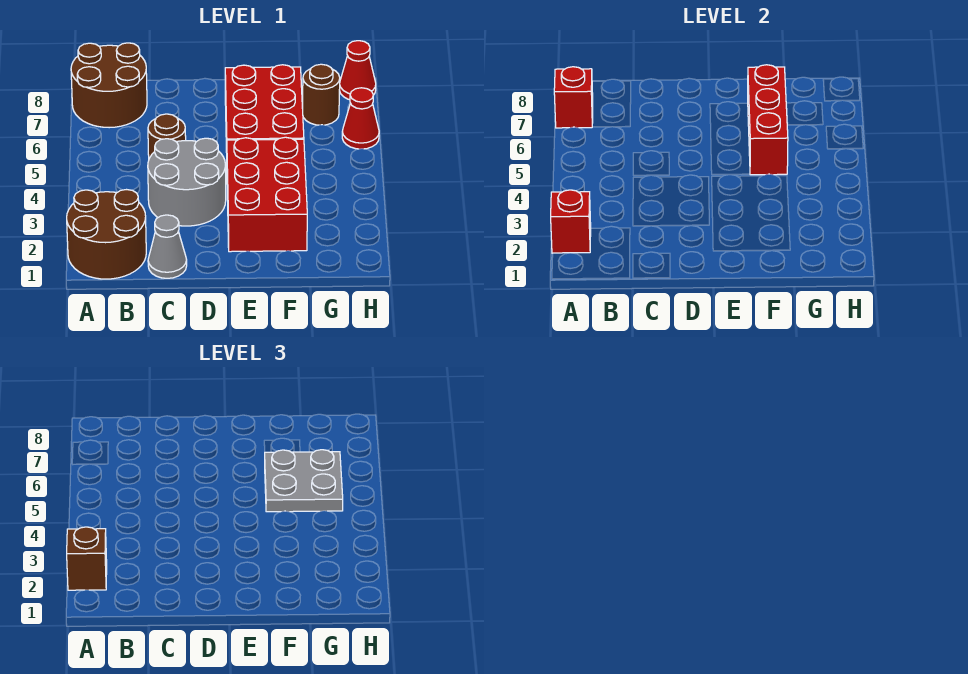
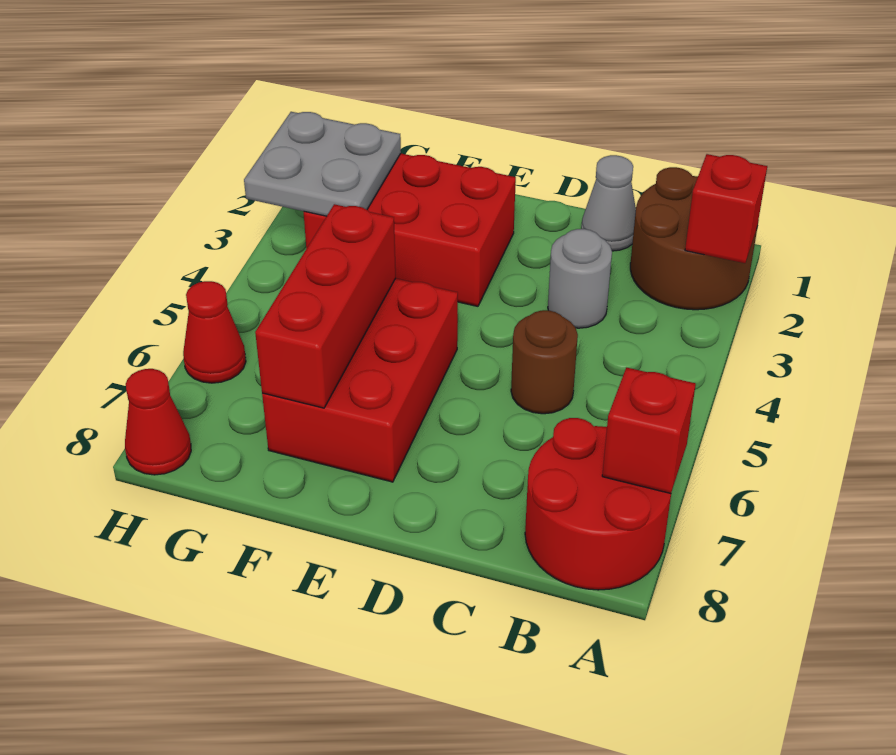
brown brick A2 level 3 -> none
brown round brick A7:B8 level 1 -> red round brick A7:B8 level 1
grey round brick C3:D4 level 1 -> grey round brick C3 level 1
red brick E2:F4 level 1 -> red brick E2:G3 level 1
grey plate F5:G6 level 3 -> grey plate G2:H3 level 2
brown round brick G7 level 1 -> none

